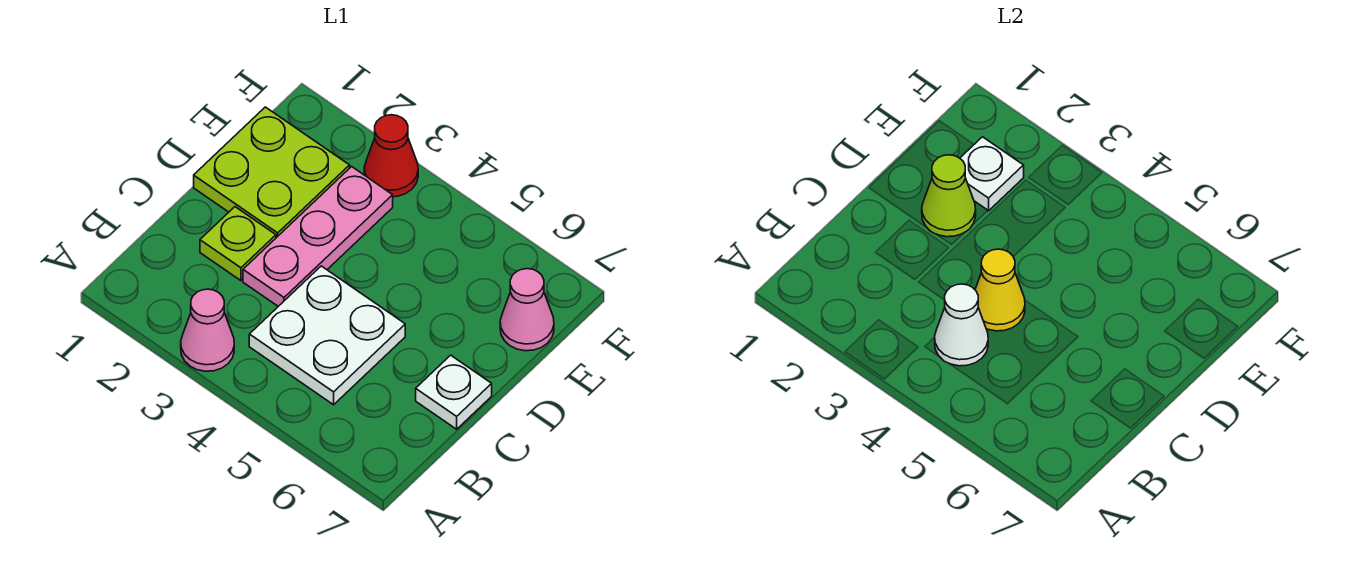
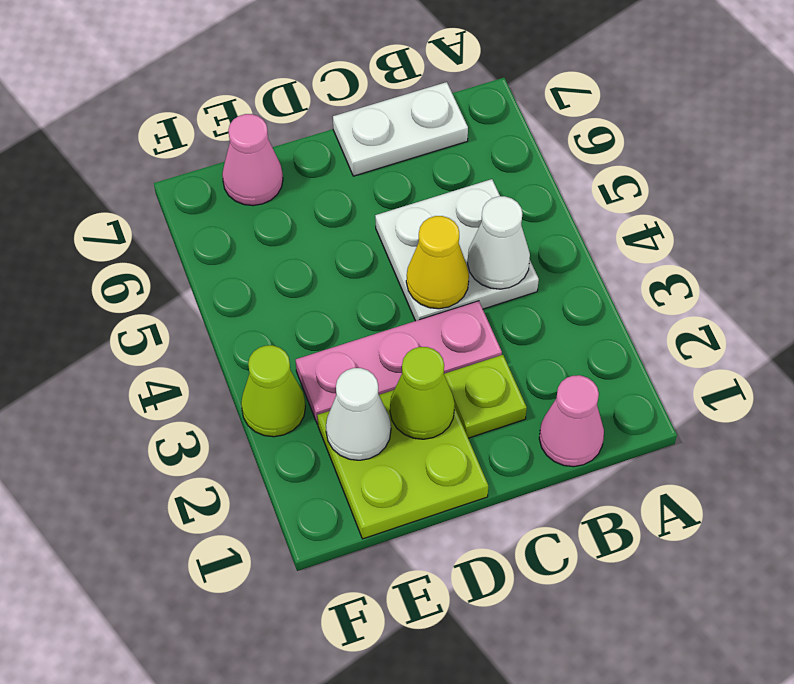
pink cone A3 level 1 -> pink cone B1 level 1
white plate C7 level 1 -> white plate B7:C7 level 1
white plate E2 level 2 -> white cone E2 level 2
red cone F3 level 1 -> lime cone F3 level 1

